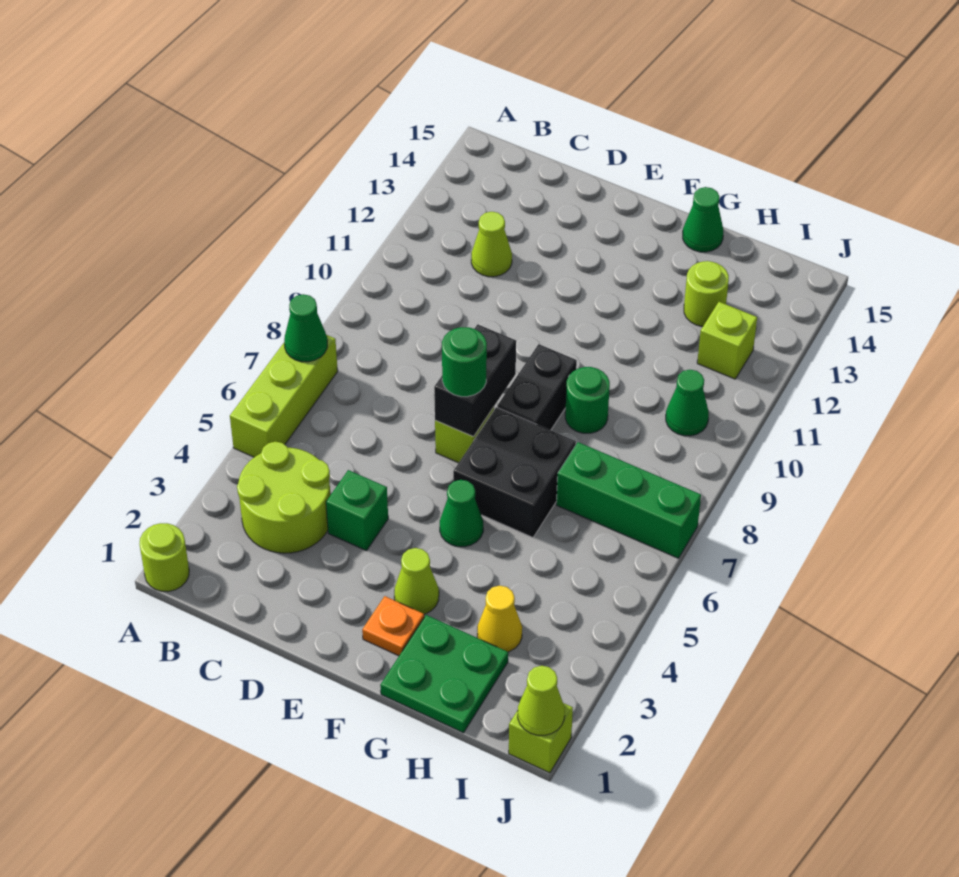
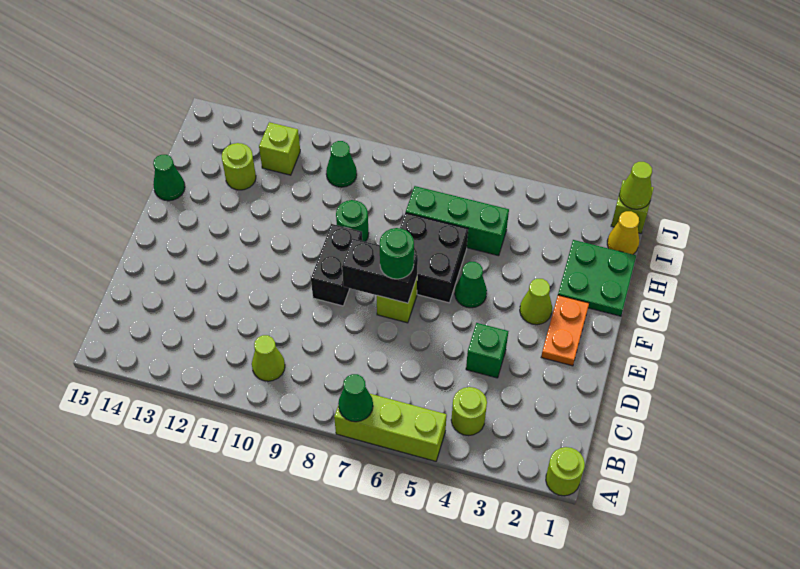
lime round brick B3:C4 level 1 -> lime round brick B4 level 1
lime cone C12 level 1 -> lime cone B10 level 1
orange plate F2 level 1 -> orange plate E2:F2 level 1
black brick F8:F9 level 1 -> black brick E9:F9 level 1
yellow cone H3 level 1 -> yellow cone I1 level 1
green brick H7:J7 level 1 -> green brick H5:H7 level 1

